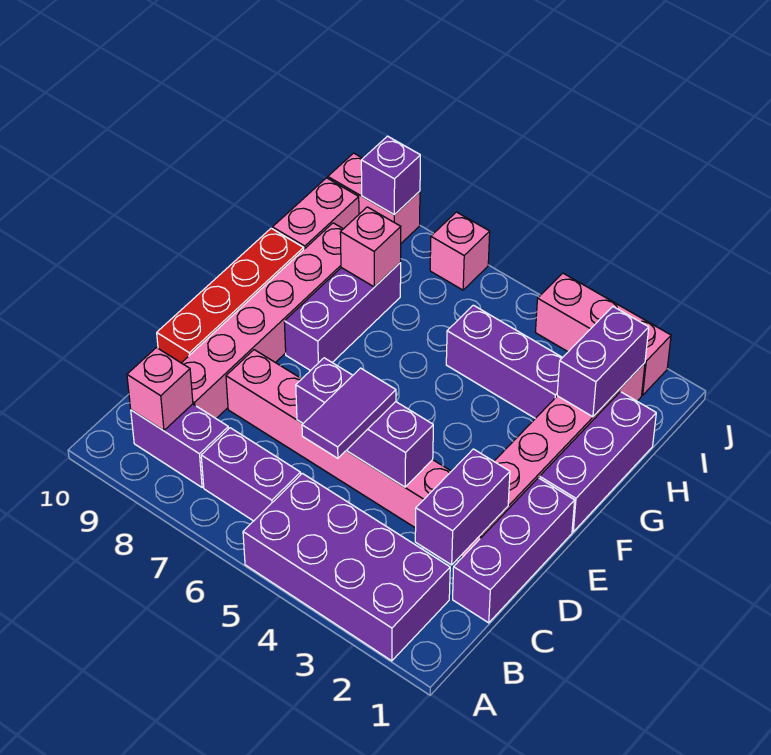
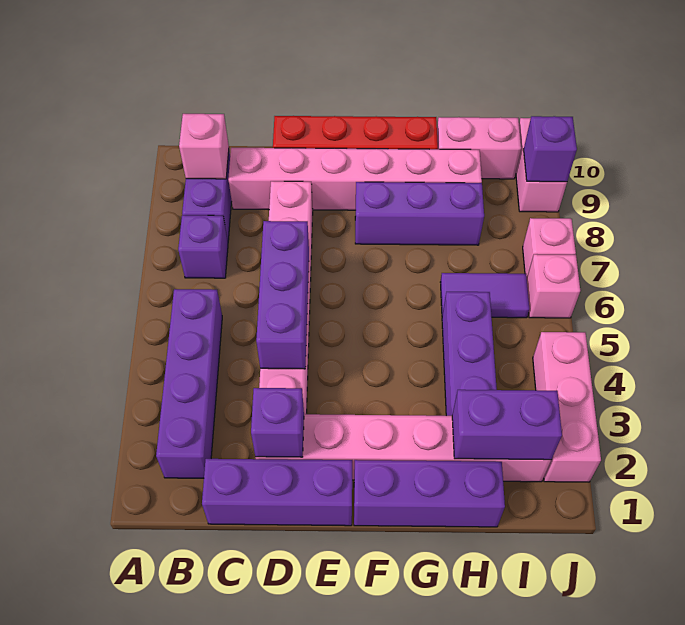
purple brick A2:B5 level 1 -> purple brick B2:B5 level 1
purple brick B6:B7 level 1 -> purple brick B7 level 1
purple brick C2:D2 level 2 -> purple brick D2 level 2
purple tile C5:D5 level 3 -> purple tile H6:I6 level 1
pink brick H8 level 2 -> pink brick J6 level 1

